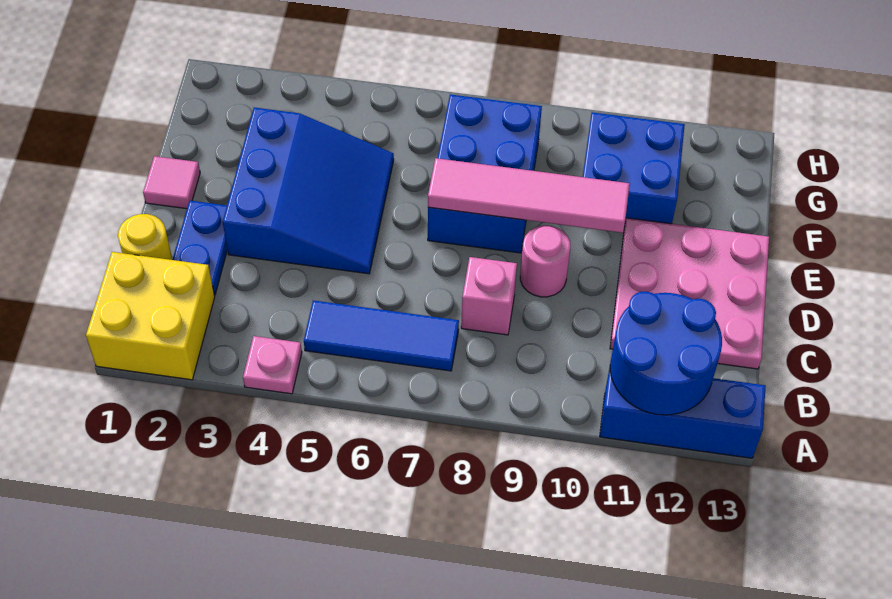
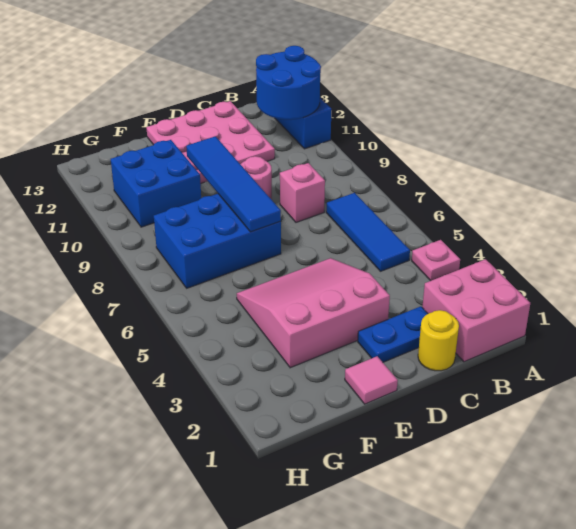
yellow brick A1:B2 level 1 -> pink brick A1:B2 level 1
blue slope D3:F5 level 1 top 3 -> pink slope D3:F5 level 1 top 3
pink tile E7:E10 level 2 -> blue tile E7:E10 level 2

